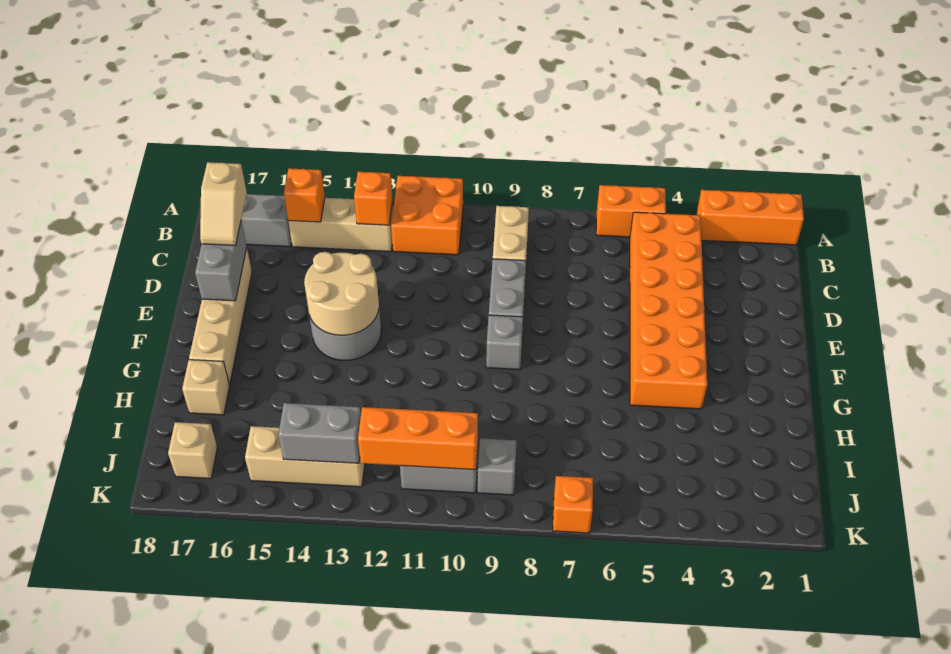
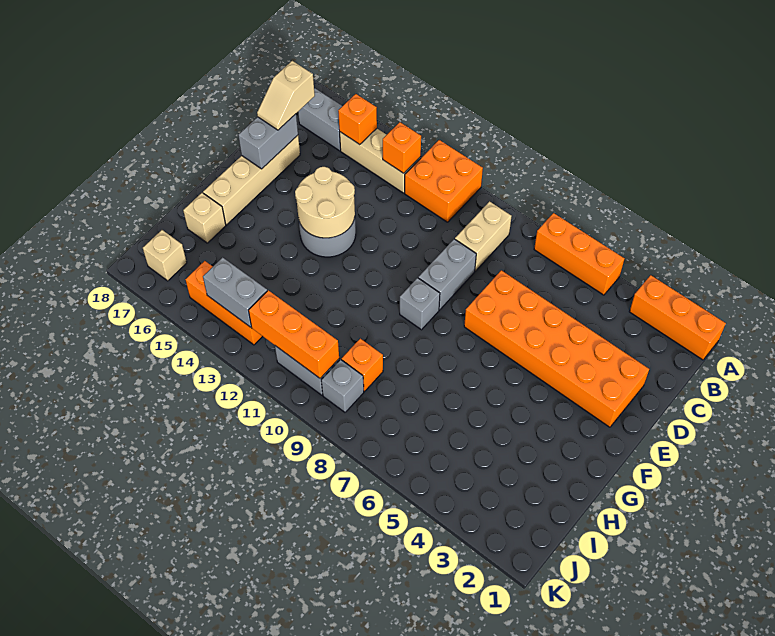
orange brick A5:A6 level 1 -> orange brick A5:A7 level 1
orange brick B4:G5 level 1 -> orange brick D2:E7 level 1
tan brick J13:J15 level 1 -> orange brick J13:J15 level 1
orange brick K7 level 1 -> orange brick I9 level 1

